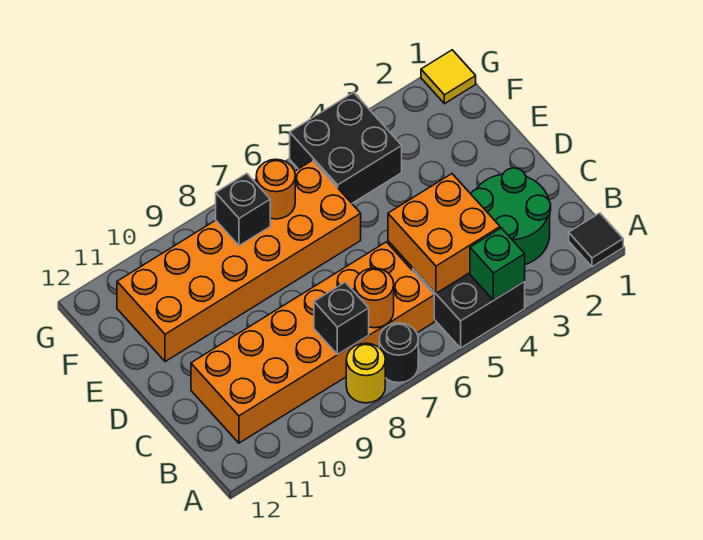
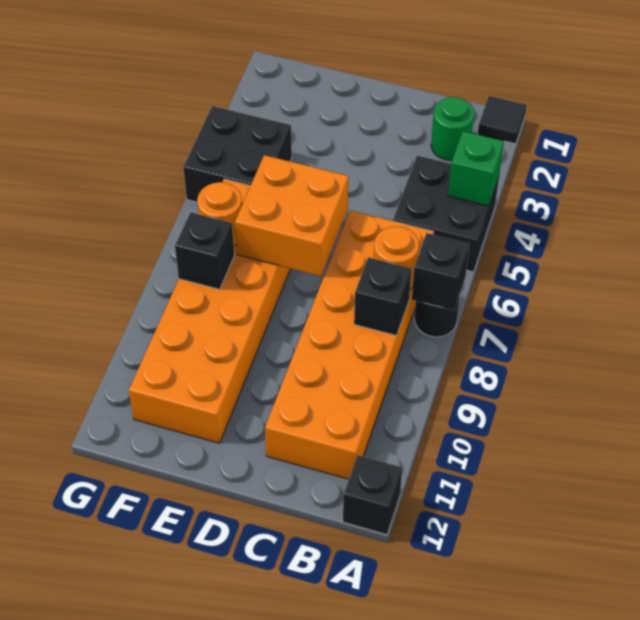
none -> black brick A7 level 2
yellow round brick A8 level 1 -> none
none -> black brick A12 level 1
green round brick B2:C3 level 1 -> green round brick B2 level 1
orange brick B4:C5 level 2 -> orange brick D6:E7 level 2
yellow tile G1 level 1 -> none

